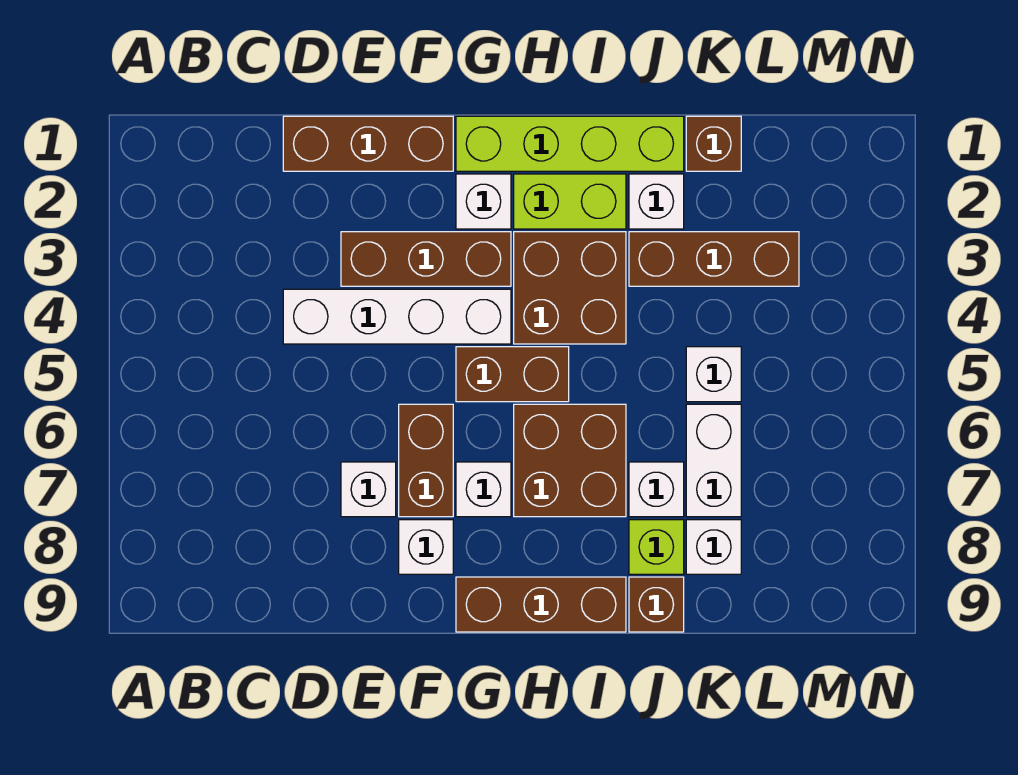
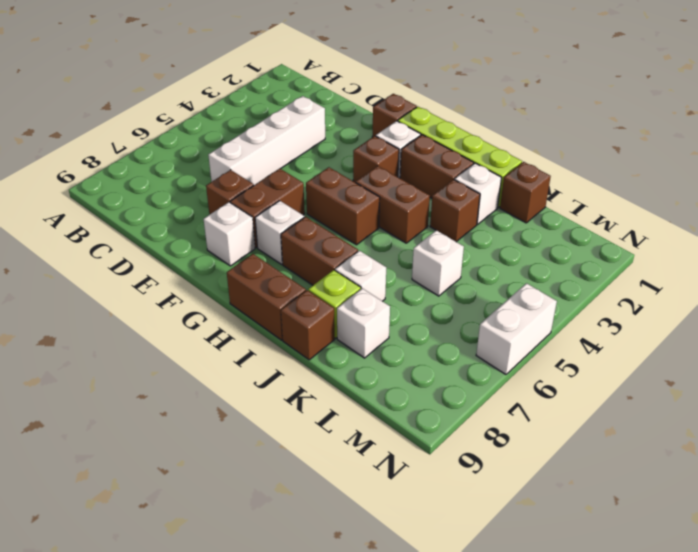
brown brick D1:F1 level 1 -> brown brick F1 level 1
white brick D4:G4 level 1 -> white brick D3:D6 level 1
brown brick E3:G3 level 1 -> brown brick G3 level 1
white brick E7 level 1 -> brown brick E7 level 1
brown brick G9:I9 level 1 -> brown brick H9:I9 level 1
lime brick H2:I2 level 1 -> brown brick H2:I2 level 1
brown brick H3:I4 level 1 -> brown brick H4:I4 level 1
brown brick H6:I7 level 1 -> brown brick H7:I7 level 1
brown brick J3:L3 level 1 -> brown brick J3 level 1
white brick K6:K7 level 1 -> white brick N5:N6 level 1

